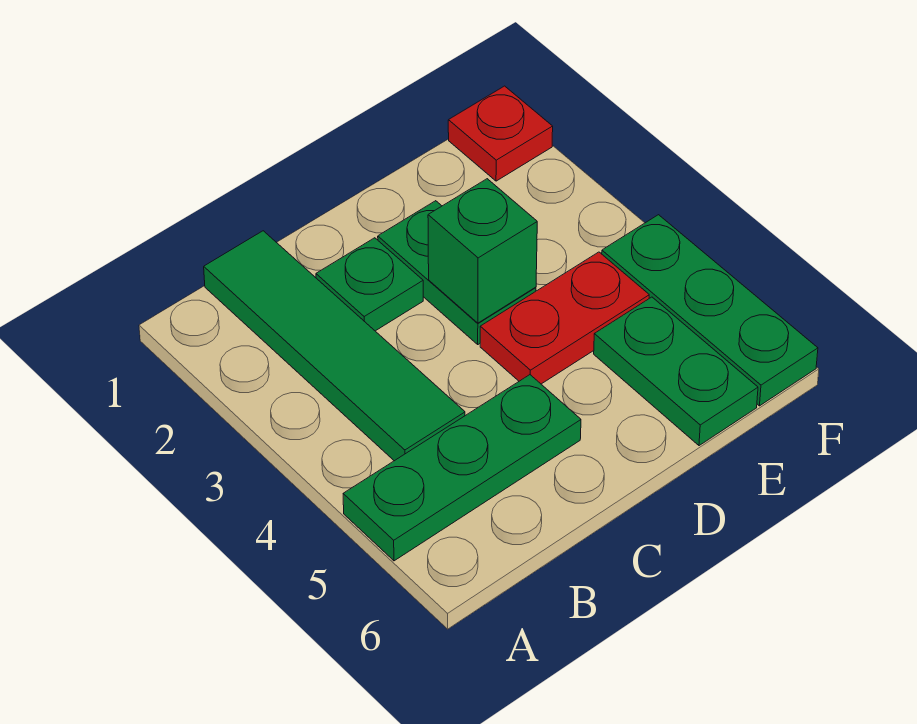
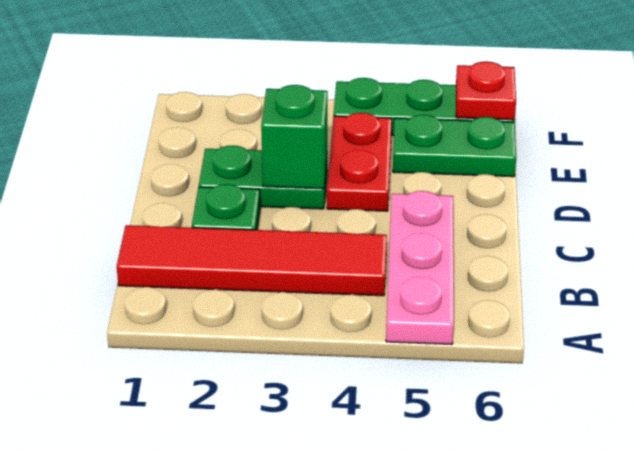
green plate A5:C5 level 1 -> pink plate A5:C5 level 1
green tile B1:B4 level 1 -> red tile B1:B4 level 1
red plate F1 level 1 -> red plate F6 level 2

